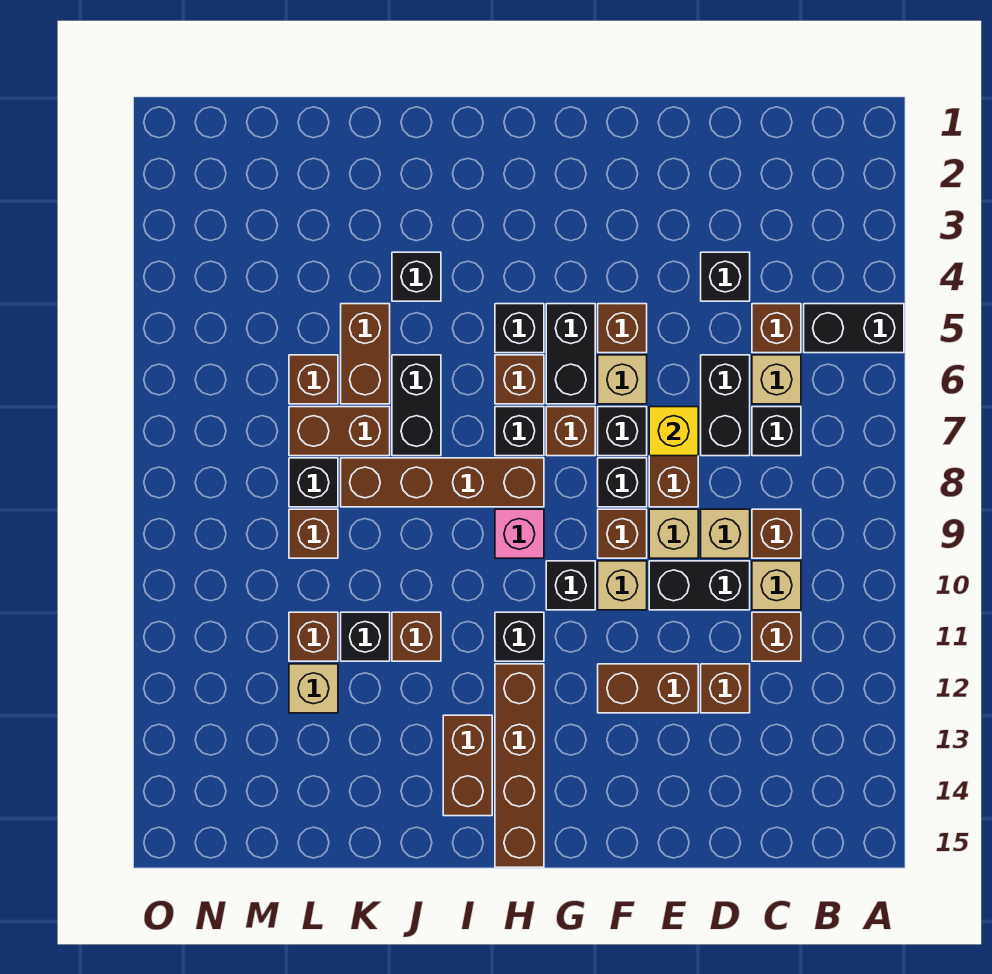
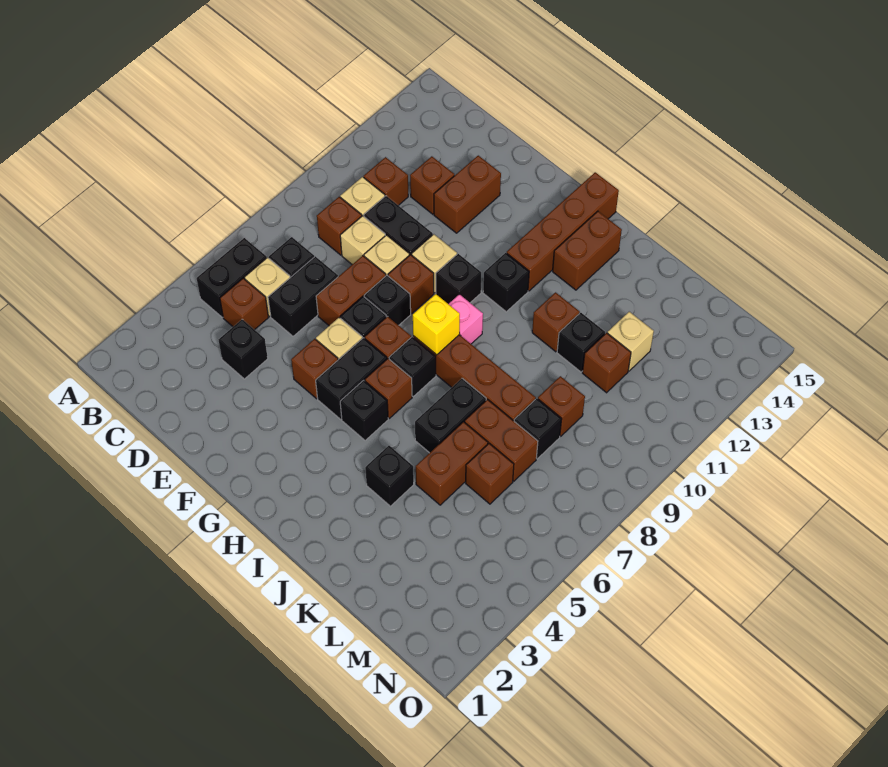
black brick A5:B5 level 1 -> black brick B5:B6 level 1
yellow brick E7 level 2 -> yellow brick H8 level 2
brown brick E12:F12 level 1 -> brown brick E12:E13 level 1

